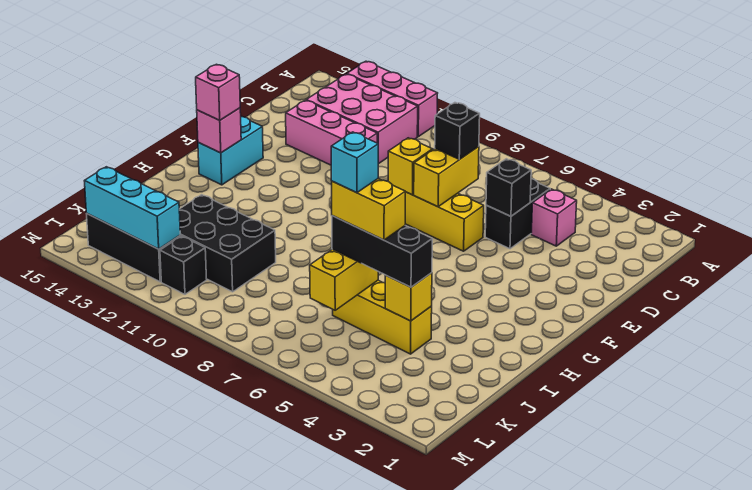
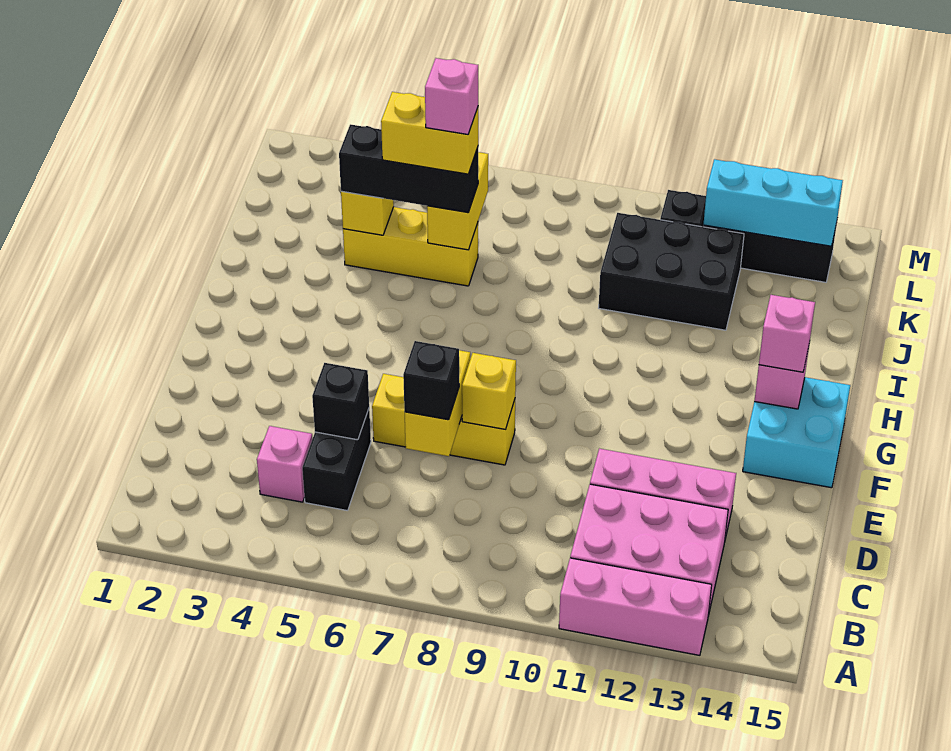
cyan brick F14:G14 level 1 -> cyan brick F14:G15 level 1
cyan brick J6 level 5 -> pink brick J6 level 5

